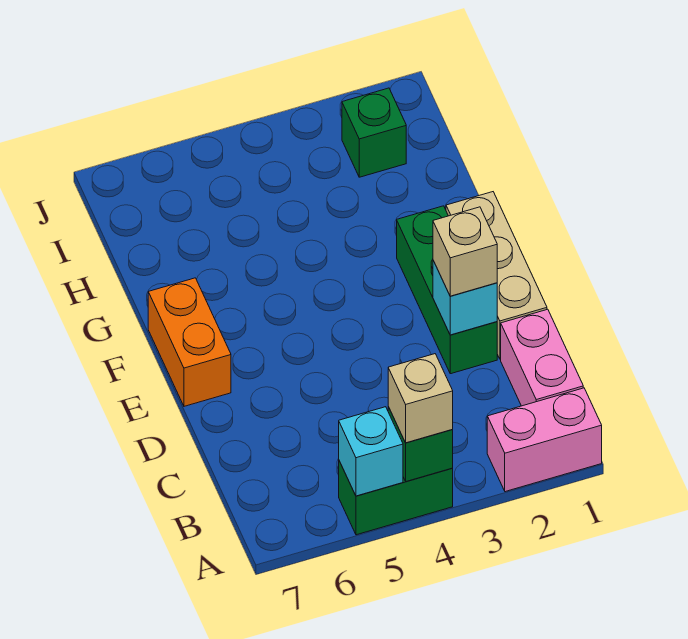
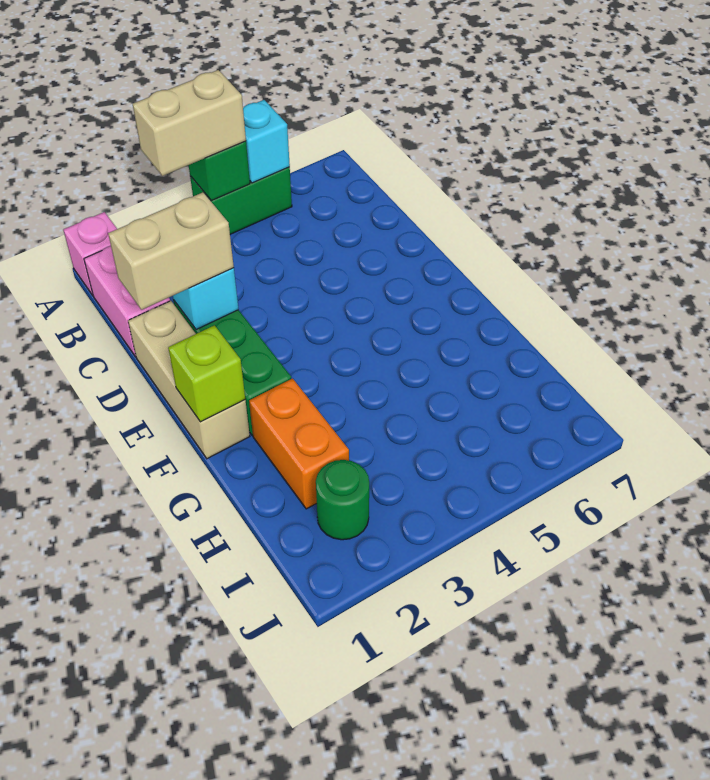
pink brick A1:A2 level 1 -> pink brick A1 level 1
tan brick A4 level 3 -> tan brick A3:A4 level 3
tan brick D2 level 3 -> tan brick D1:D2 level 3
orange brick E7:F7 level 1 -> orange brick G2:H2 level 1
none -> lime brick F1 level 2
green brick I2 level 1 -> green round brick I2 level 1

